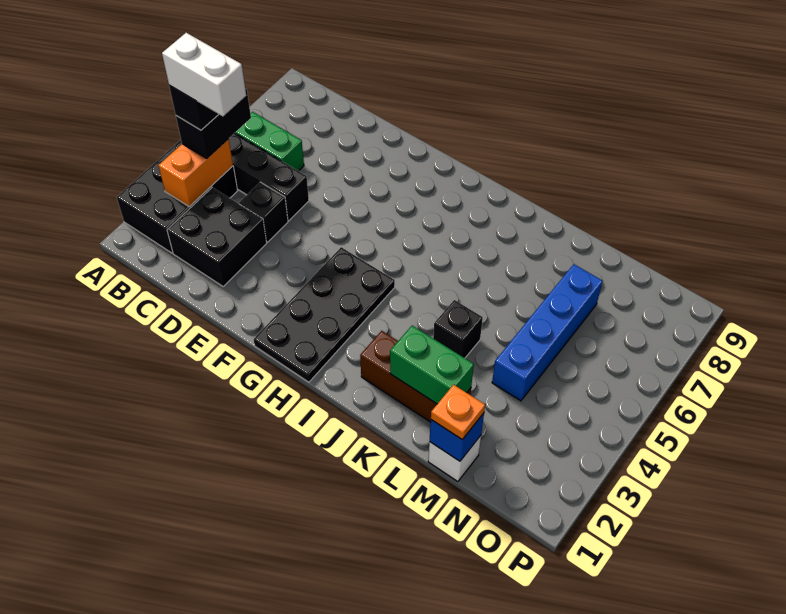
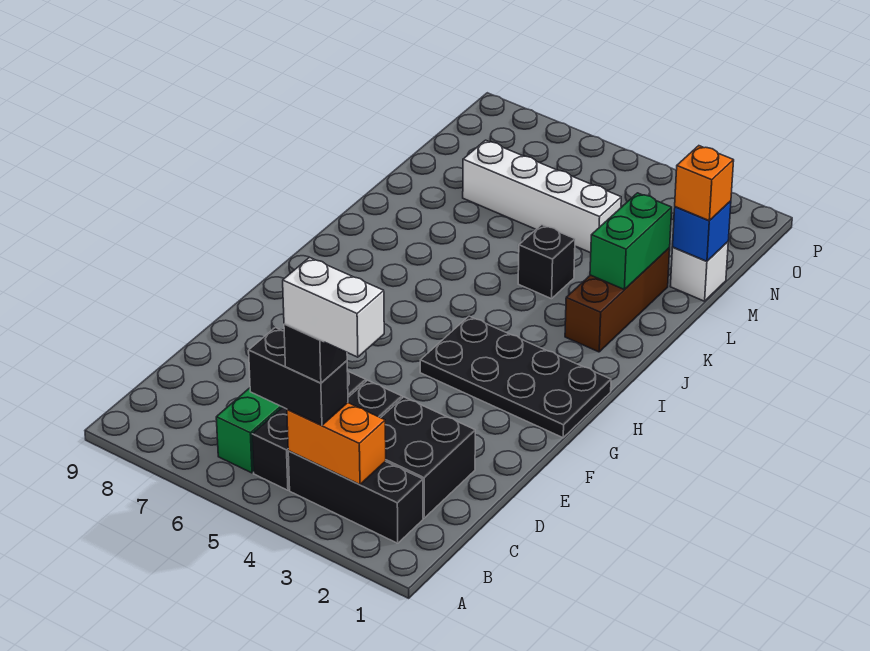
black brick A2:B4 level 1 -> black brick B2:B4 level 1
white brick B4:C4 level 5 -> white brick B3:B4 level 5
orange plate M1 level 3 -> orange brick M1 level 3
blue brick M4:M7 level 1 -> white brick M4:M7 level 1

